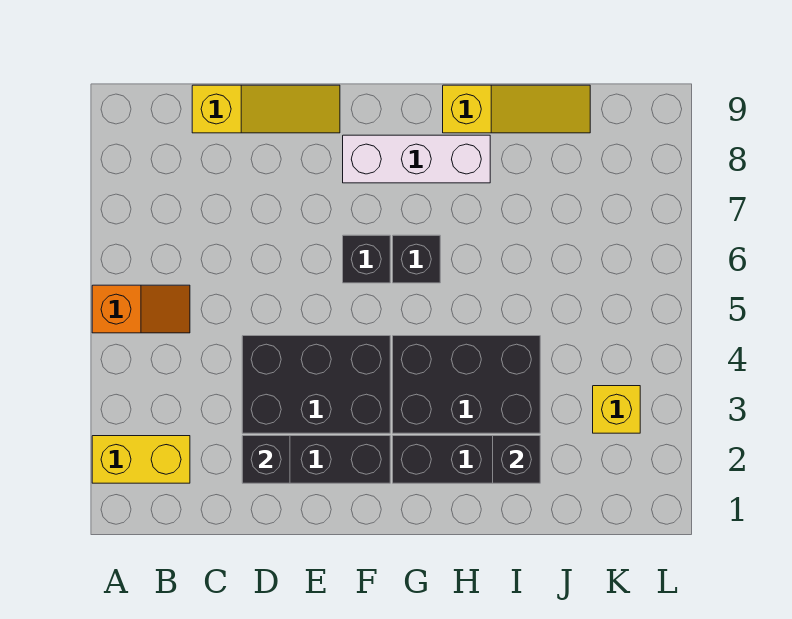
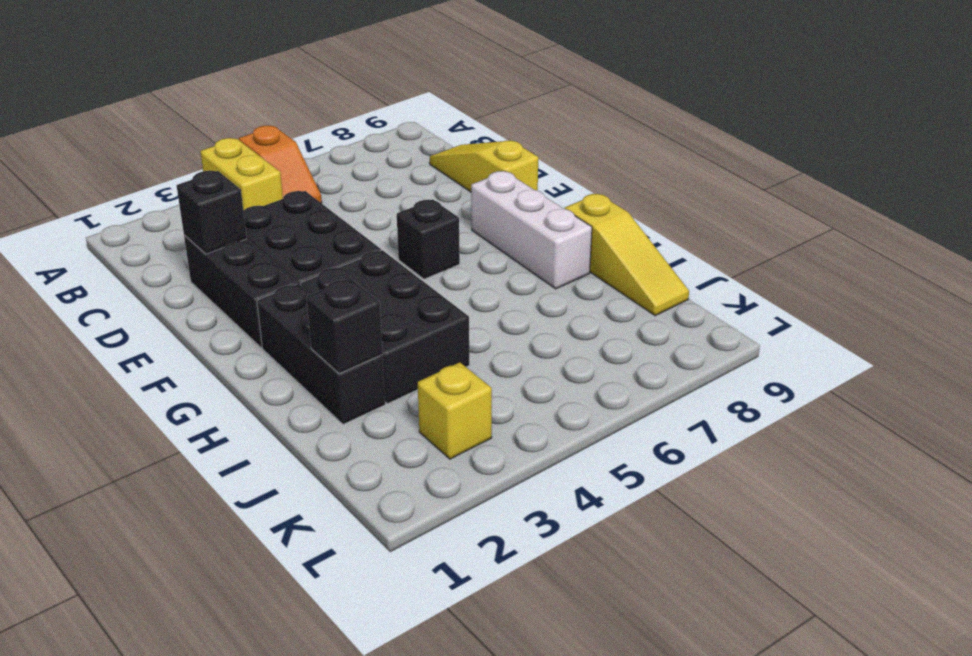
yellow brick A2:B2 level 1 -> yellow brick A4:B4 level 1
yellow slope C9:E9 level 1 top C -> yellow slope C9:E9 level 1 top E
black brick G6 level 1 -> none

